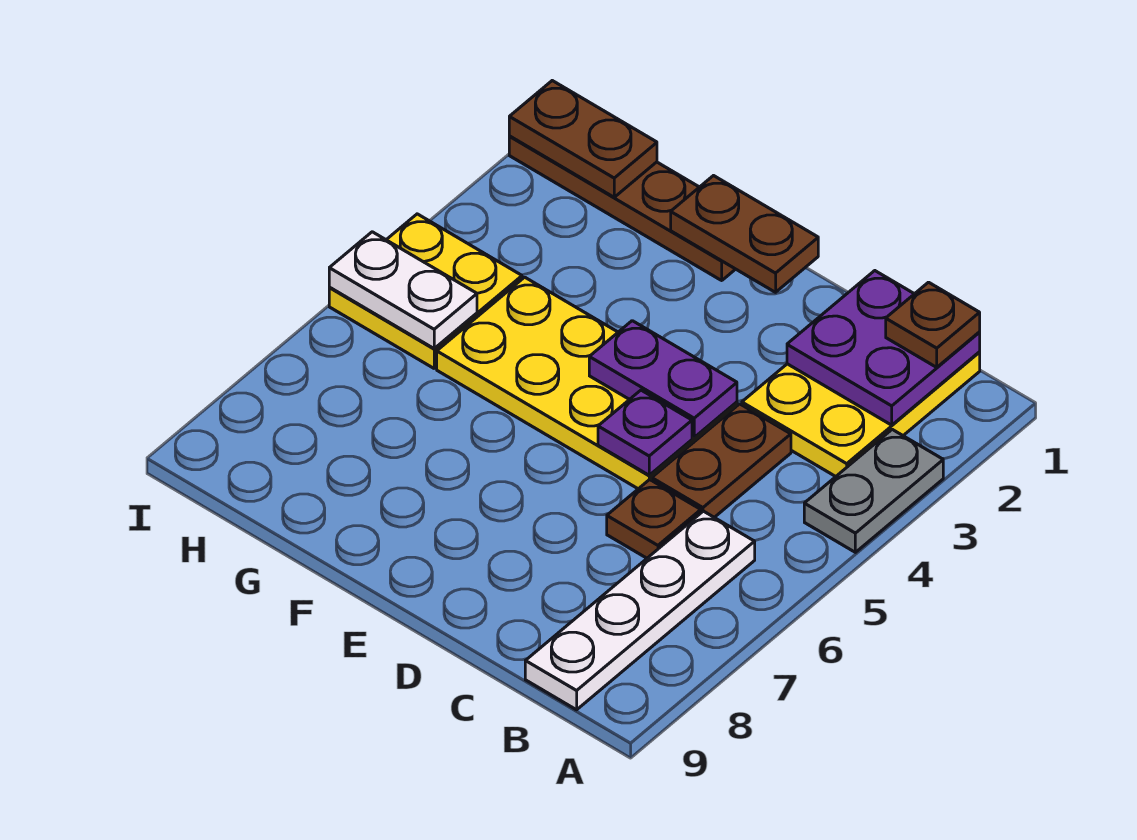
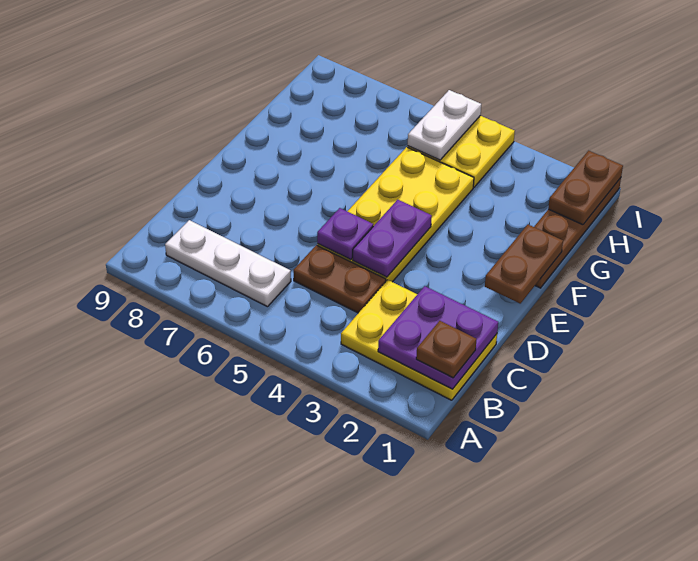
grey plate A3:A4 level 1 -> none
white plate B6:B9 level 1 -> white plate B6:B8 level 1
brown plate C6 level 1 -> none

